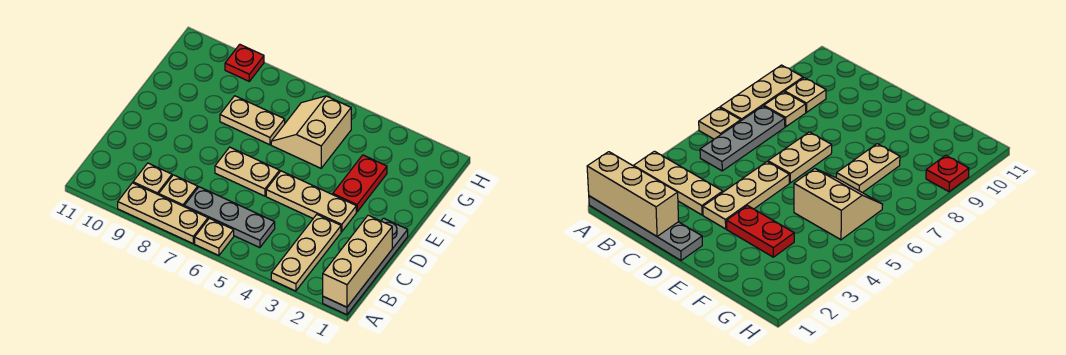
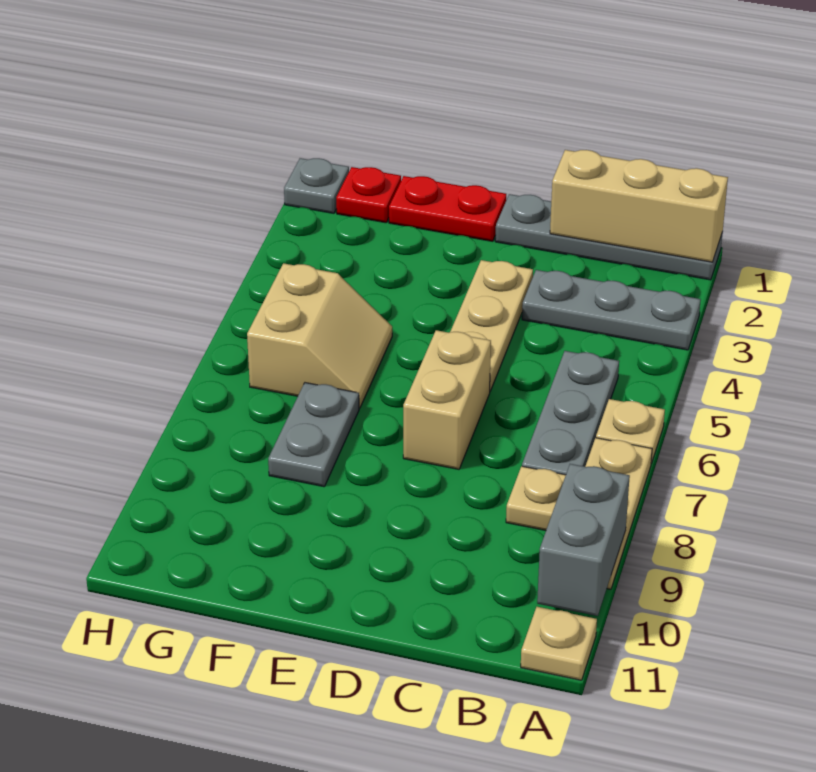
tan plate A3:C3 level 1 -> grey plate A3:C3 level 1
none -> grey brick A9:A10 level 2
tan plate B9 level 1 -> tan plate A11 level 1
tan plate D6:D7 level 1 -> tan brick D6:D7 level 1
red plate E3:F3 level 1 -> red plate E1:F1 level 1
tan slope F5:G6 level 1 top 5 -> tan slope F5:G6 level 1 top G
tan plate F7:F8 level 1 -> grey plate F7:F8 level 1
none -> grey plate H1 level 1
red plate H9 level 1 -> red plate G1 level 1

